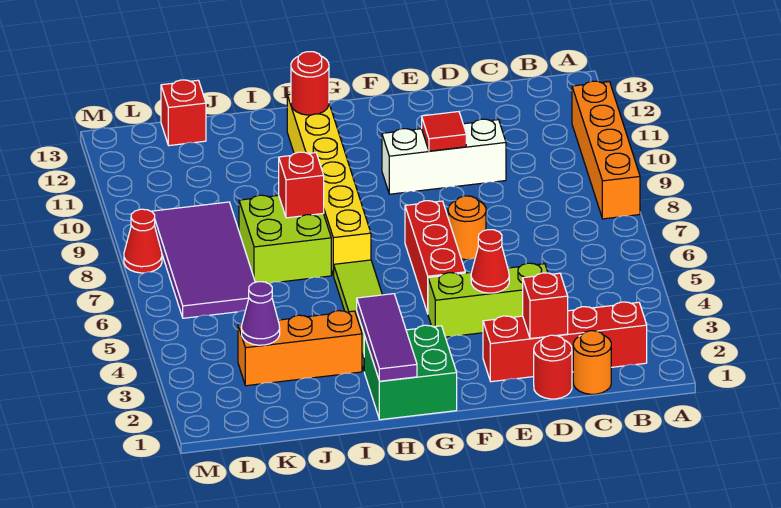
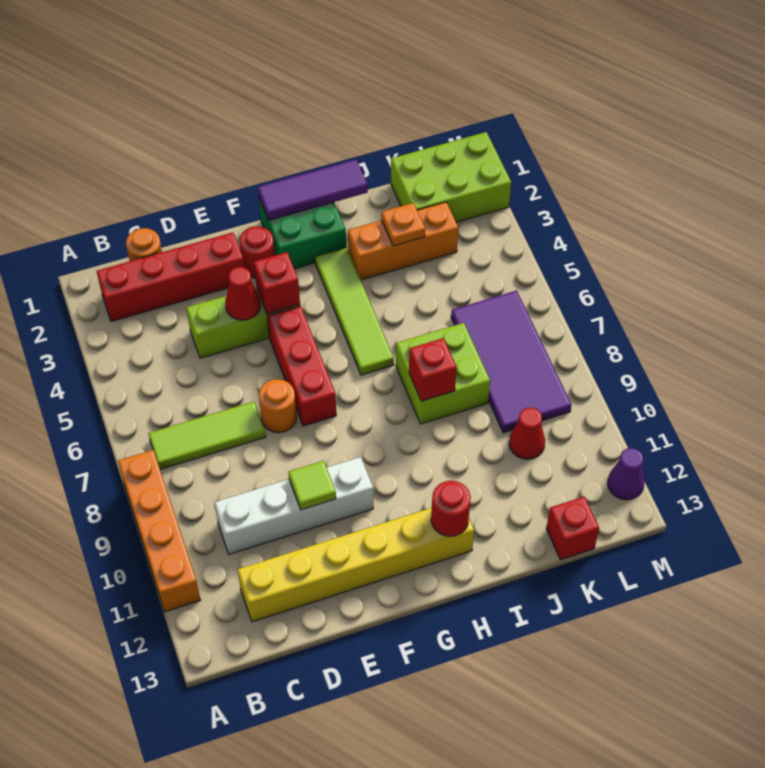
none -> lime tile B7:D7 level 1
red round brick D1 level 1 -> red round brick F2 level 1
red brick D2 level 2 -> red brick F4 level 2
white brick D10:F10 level 1 -> white brick C10:F10 level 1
red tile E10 level 2 -> lime tile E10 level 2
purple tile H1:H3 level 2 -> purple tile G1:I1 level 2
yellow brick H7:H12 level 1 -> yellow brick C12:H12 level 1
none -> orange plate J3 level 2
none -> lime brick K1:M2 level 1
purple cone K3 level 2 -> purple cone M12 level 1
red cone M8 level 1 -> red cone K10 level 1

